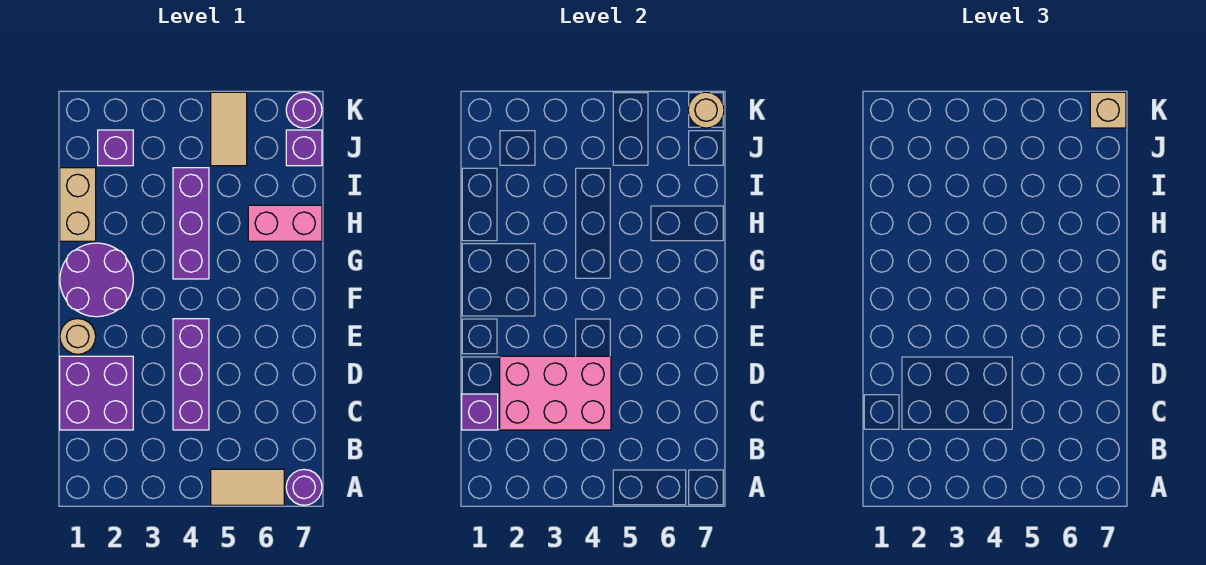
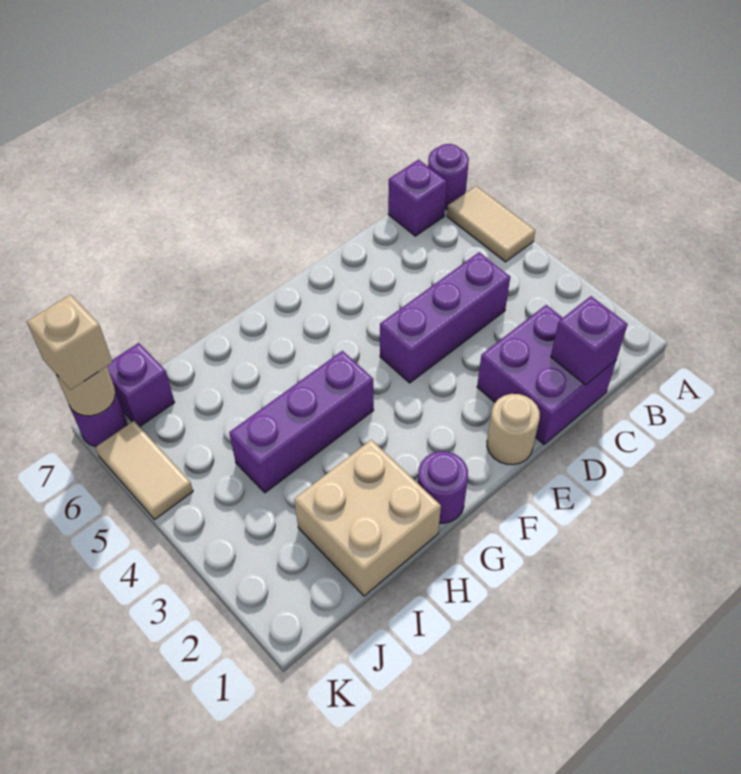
pink brick C2:D4 level 2 -> none
purple round brick F1:G2 level 1 -> purple round brick G1 level 1
tan brick H1:I1 level 1 -> tan brick H1:I2 level 1
pink brick H6:H7 level 1 -> none
purple brick J2 level 1 -> purple brick B7 level 1
tan tile J5:K5 level 1 -> tan tile K5:K6 level 1

